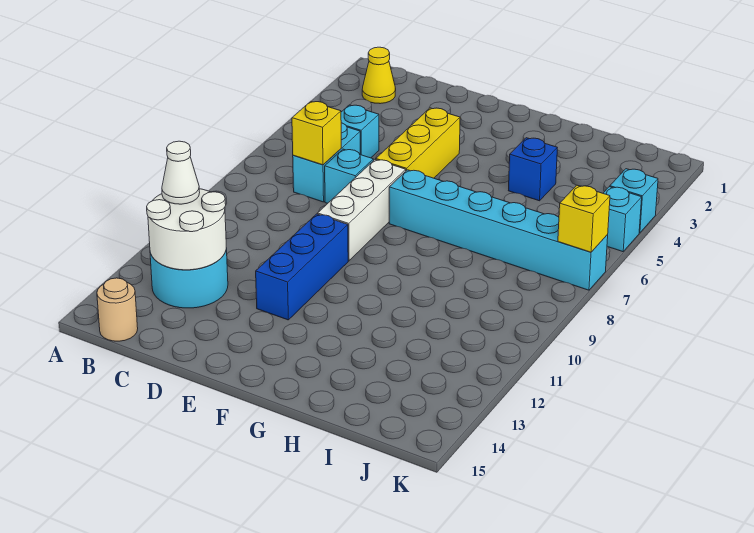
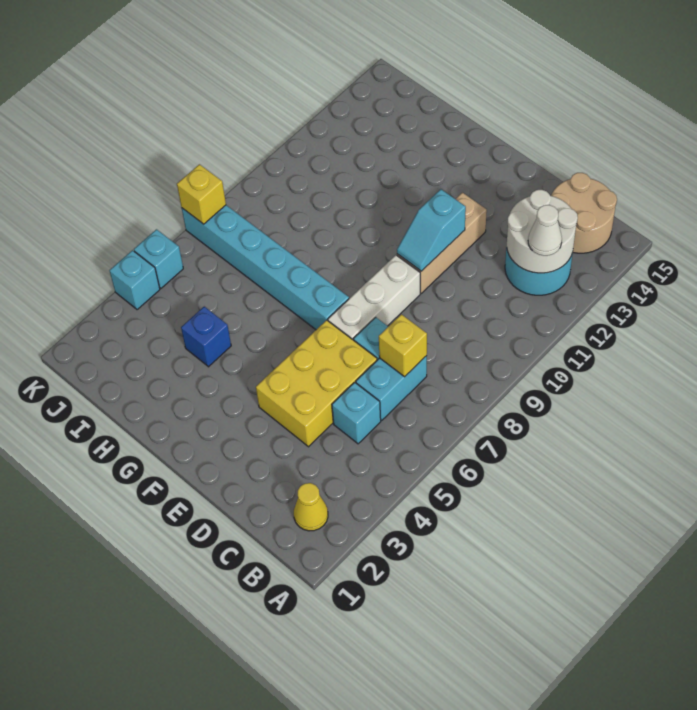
tan round brick B15 level 1 -> tan round brick B14:C15 level 1
yellow brick E4:E6 level 1 -> yellow brick D4:E6 level 1
blue brick E10:E12 level 1 -> tan brick E10:E12 level 1
none -> cyan slope E10:E11 level 2 top 11

